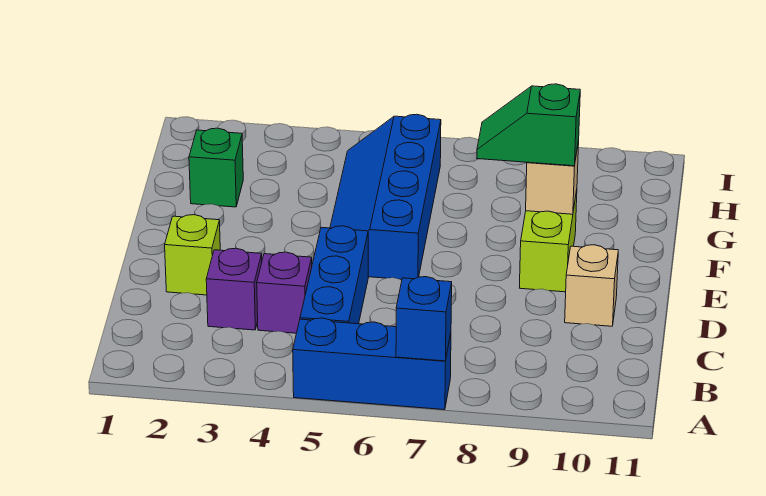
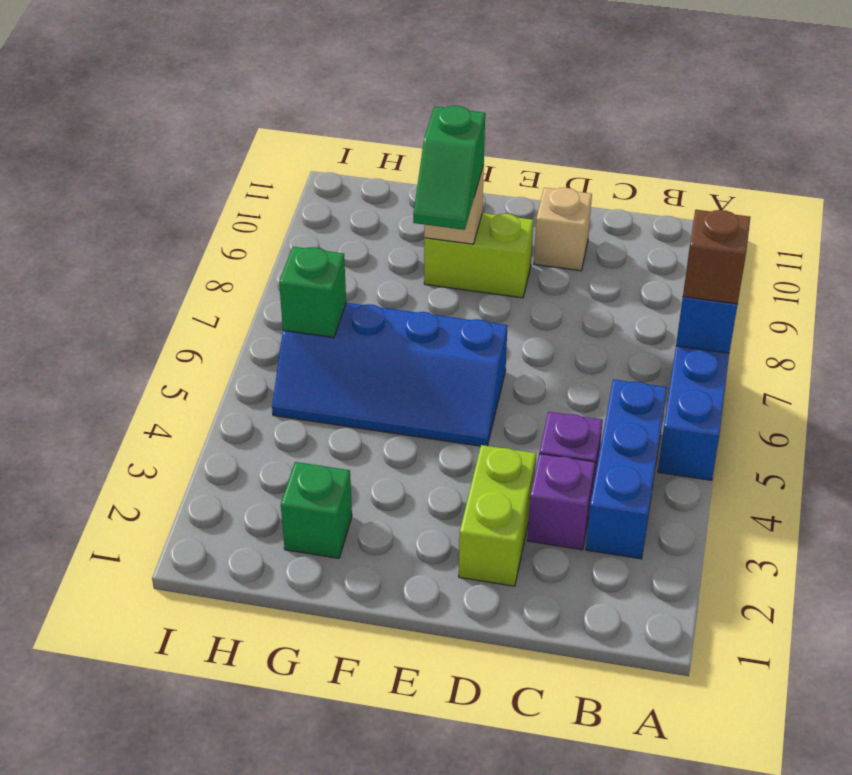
none -> brown brick A7 level 3
blue brick B5:D5 level 1 -> blue brick B3:B5 level 1
lime brick D2 level 1 -> lime brick D2:D3 level 1
none -> green brick H6 level 2

